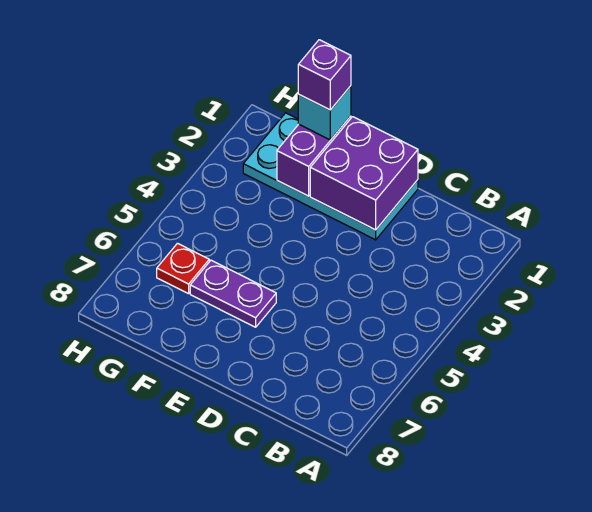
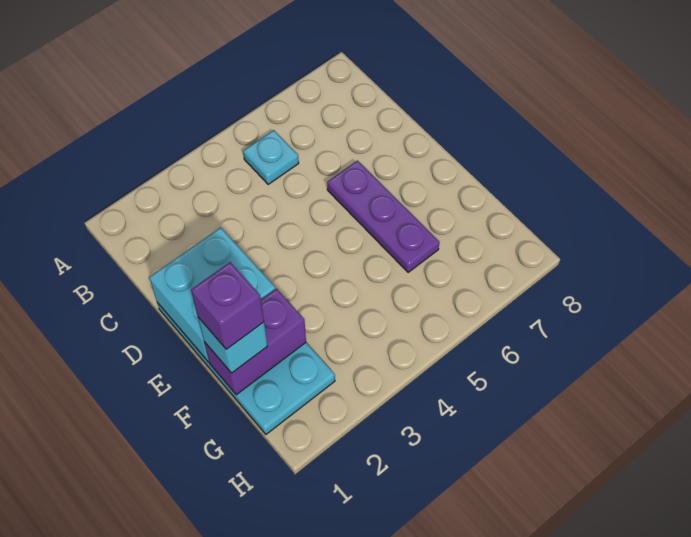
none -> cyan plate B5 level 1
purple brick D1:E2 level 2 -> cyan brick D1:E2 level 2
purple plate E6:F6 level 1 -> purple plate D6:F6 level 1
red plate G6 level 1 -> none

